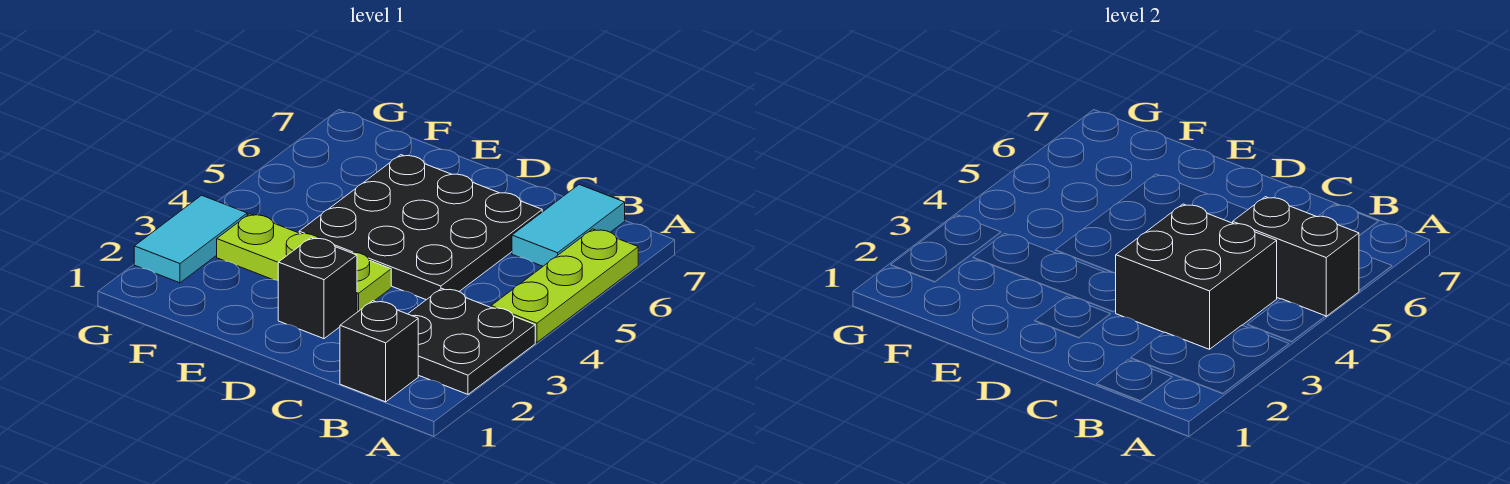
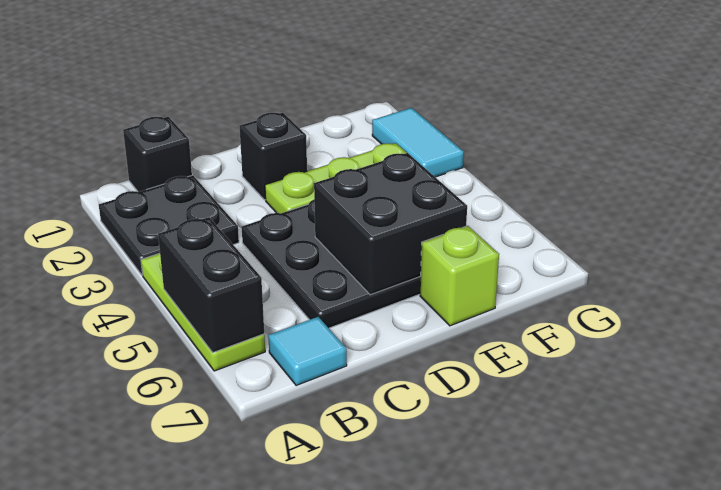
black brick A5:B5 level 2 -> black brick A5:A6 level 2
black brick B3:C4 level 2 -> black brick D5:E6 level 2
cyan tile B6:B7 level 1 -> cyan tile B7 level 1
none -> lime brick E7 level 1

